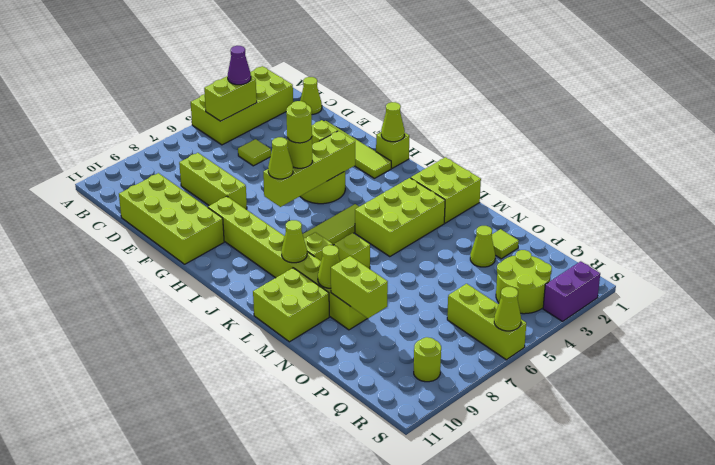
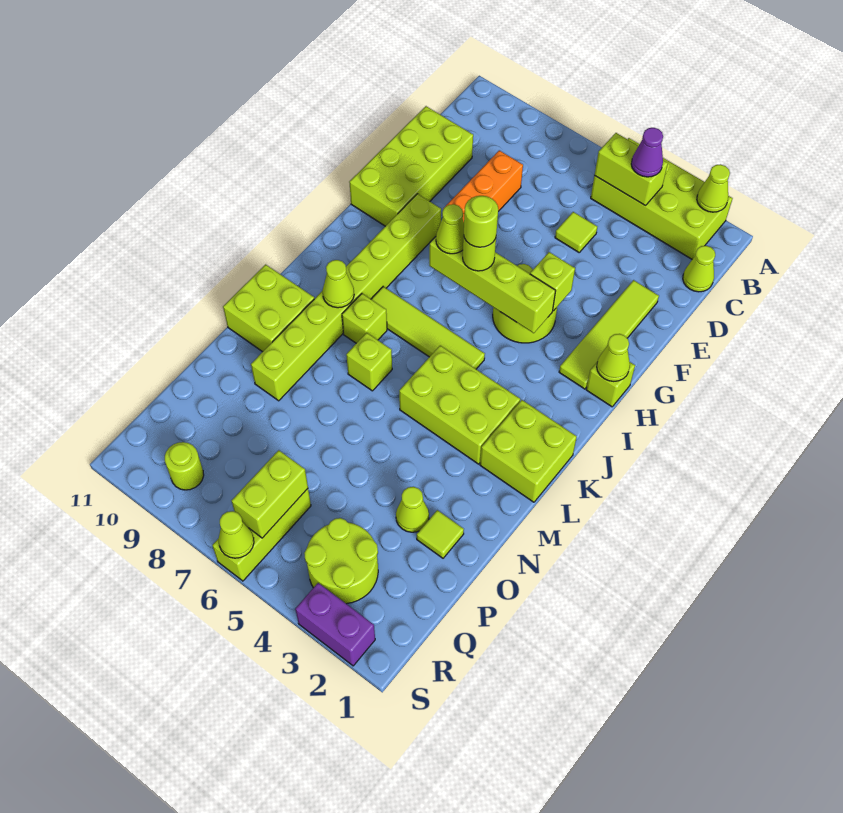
lime brick D8:F8 level 1 -> orange brick D8:F8 level 1
lime cone M9 level 2 -> lime cone A2 level 2
lime brick N9:O9 level 2 -> lime brick Q6:R6 level 2

